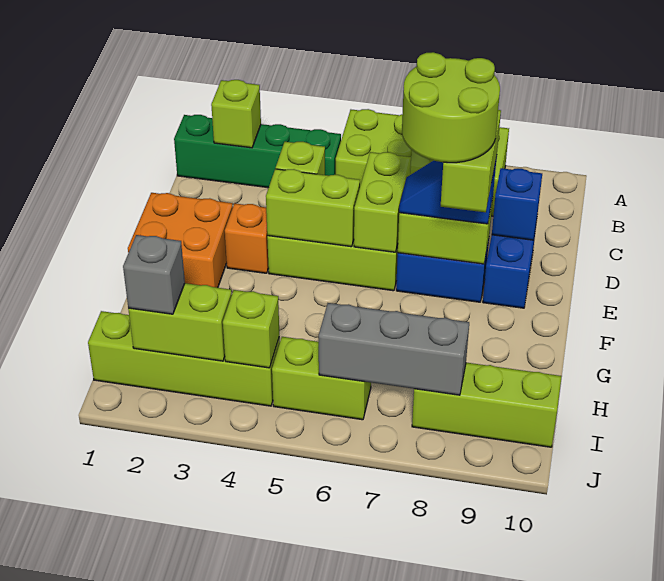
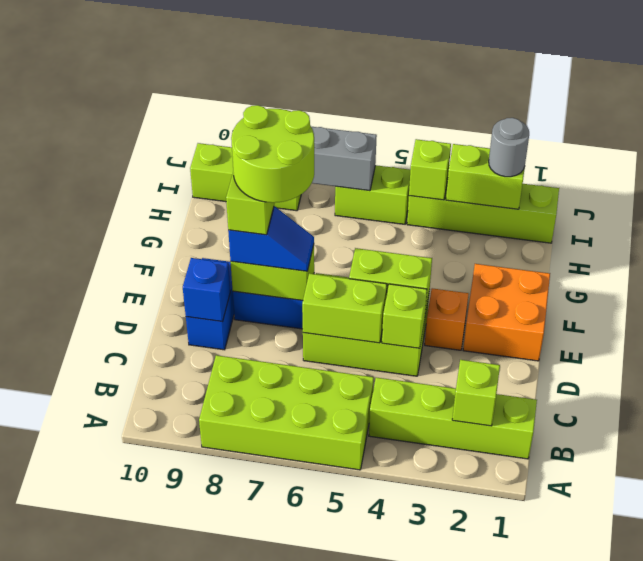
green brick B1:B4 level 1 -> lime brick B1:B4 level 1
lime brick D6:E6 level 2 -> lime brick D5:D6 level 2
grey brick I2 level 3 -> grey round brick I2 level 3

